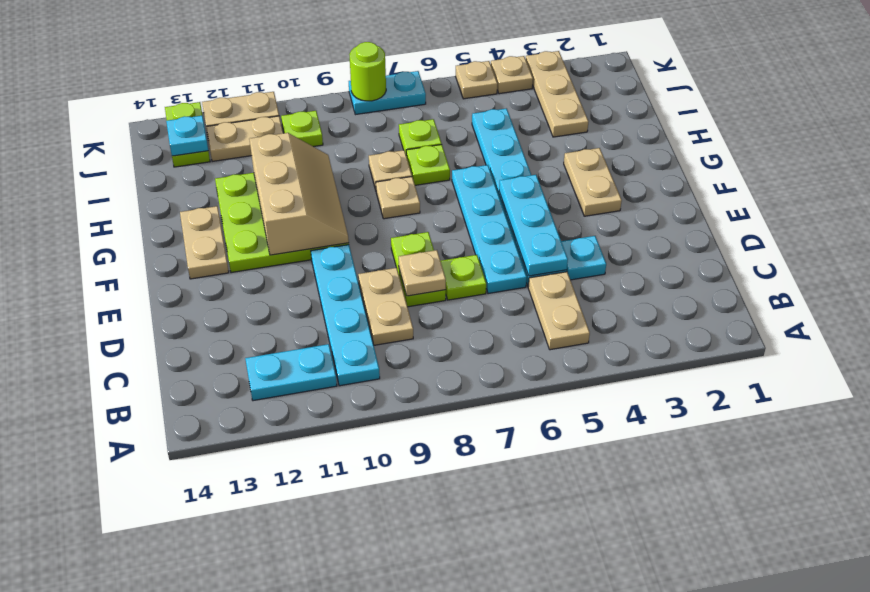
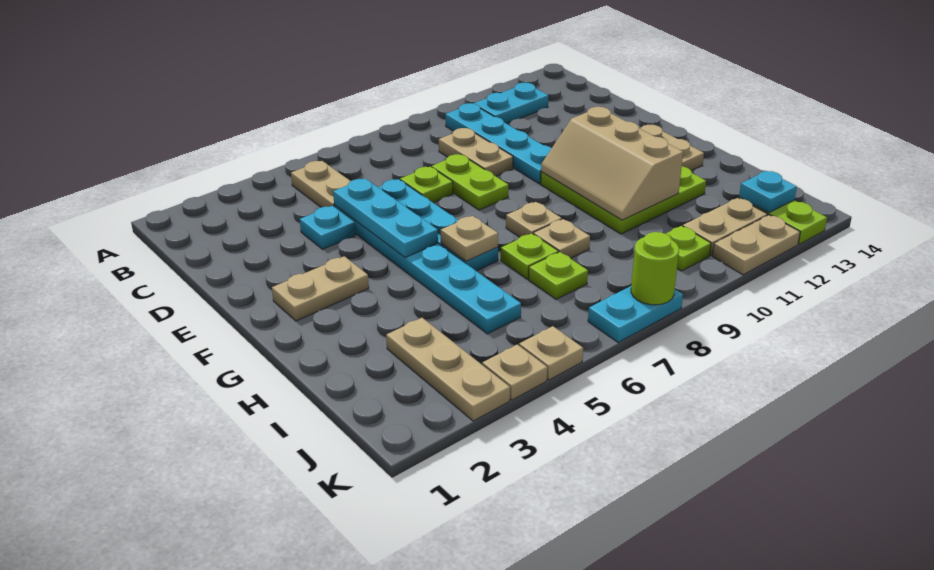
tan plate D8 level 2 -> tan plate G6 level 2
tan plate F3:G3 level 1 -> tan plate F2:F3 level 1

